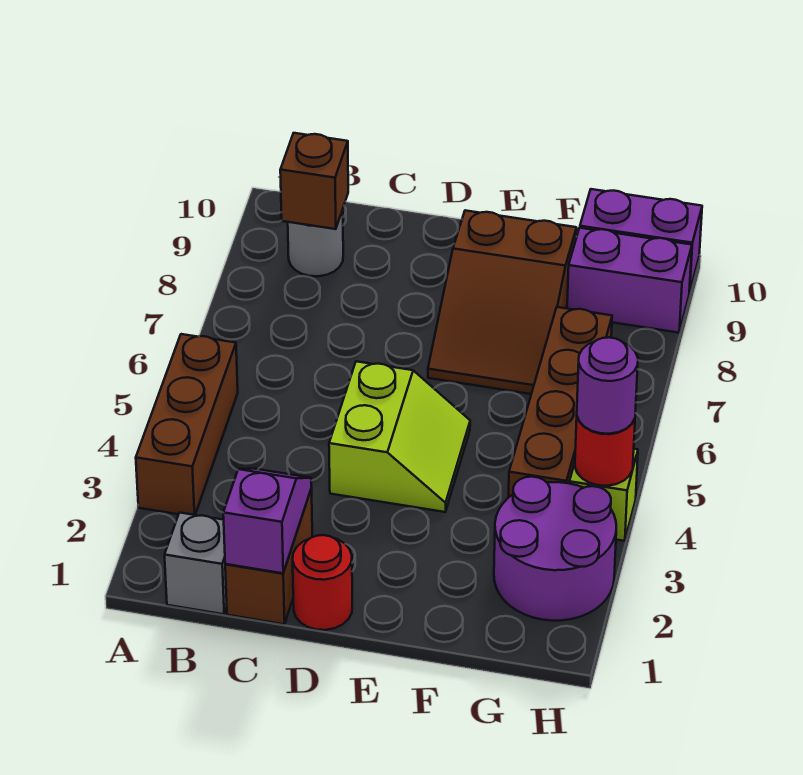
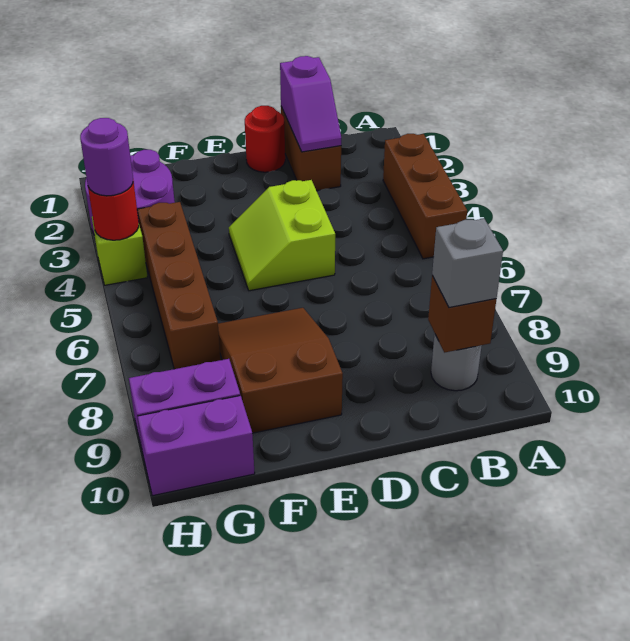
grey brick B1 level 1 -> grey brick B9 level 3

